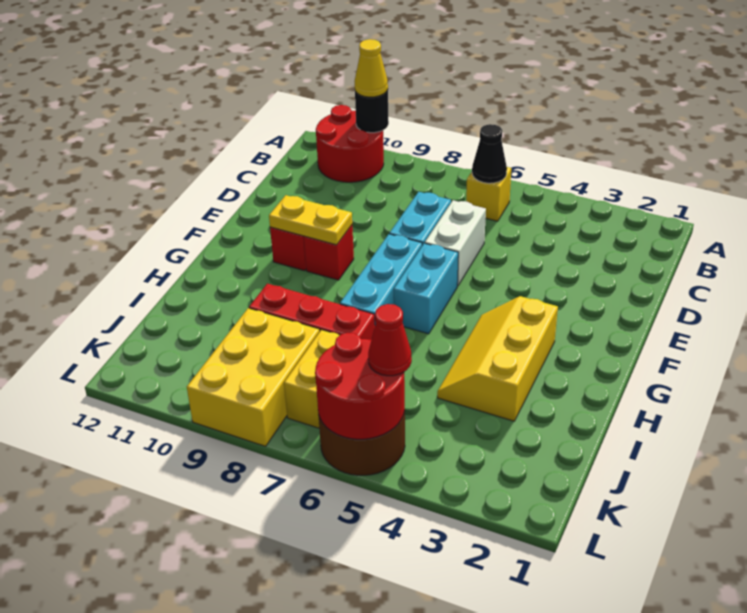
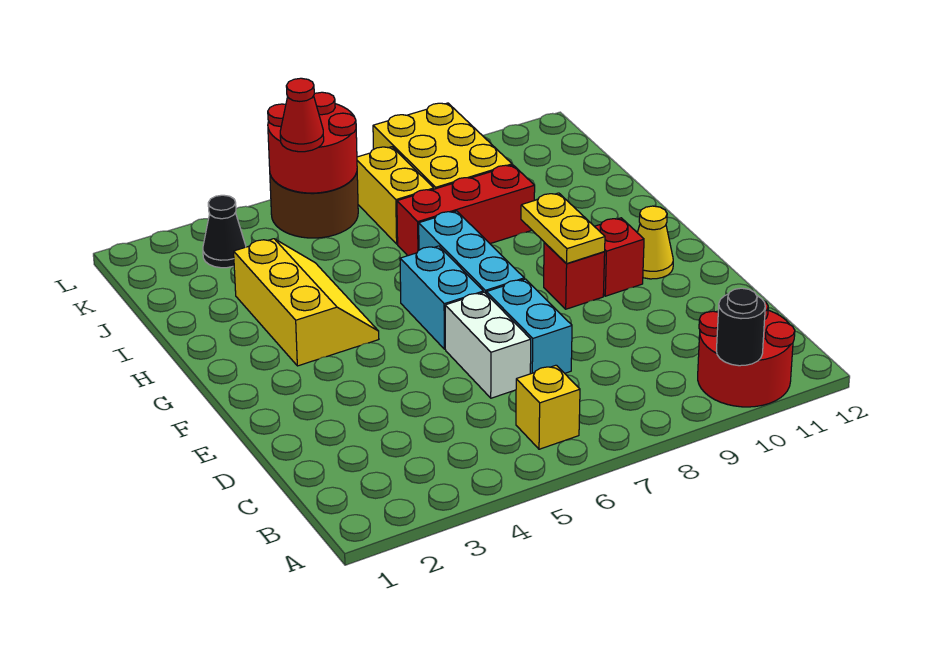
yellow cone A10 level 3 -> yellow cone F11 level 1
black cone B6 level 2 -> black cone K3 level 1
yellow plate F9:F10 level 2 -> yellow plate F9:G9 level 2

